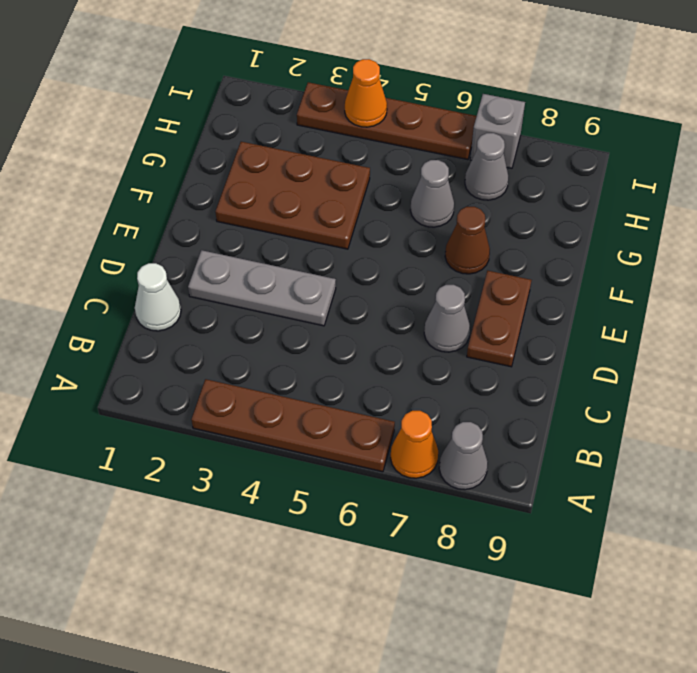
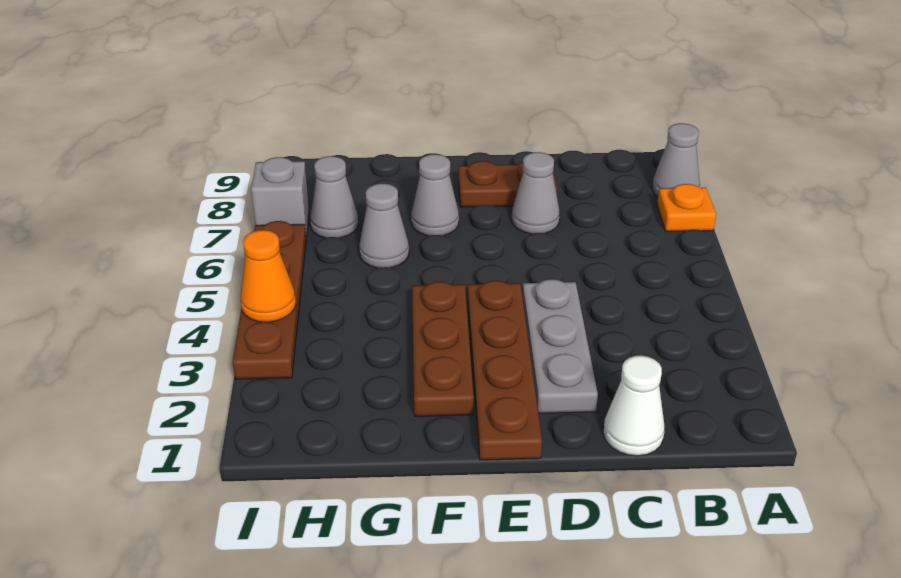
brown plate A3:A6 level 1 -> brown plate E1:E4 level 1
orange cone A7 level 1 -> orange plate A7 level 1
brown plate F2:G4 level 1 -> brown plate F2:F4 level 1
brown cone F7 level 1 -> grey cone F7 level 1

